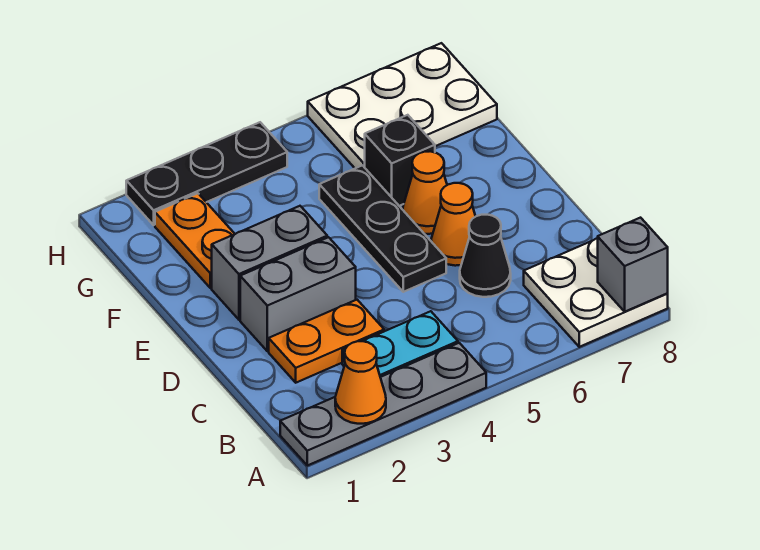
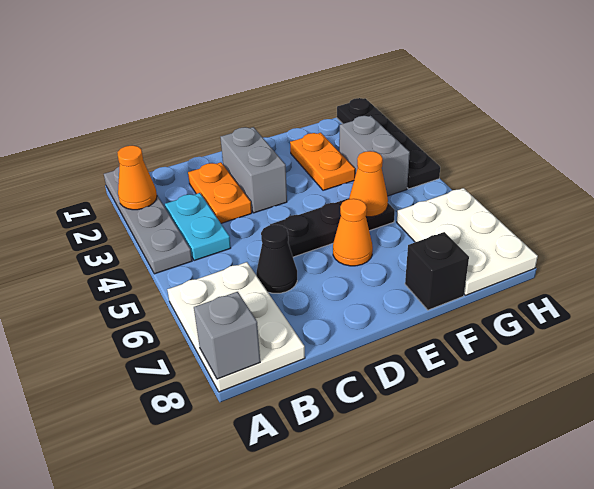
white plate A7:B8 level 1 -> white plate A6:B8 level 1
orange cone D6 level 1 -> orange cone F5 level 2
grey brick E2:E3 level 1 -> grey brick G3:G4 level 1
orange plate F2:G2 level 1 -> orange plate F2:F3 level 1
black brick F6 level 1 -> black brick F8 level 1
black plate H2:H4 level 1 -> black plate H1:H4 level 1

